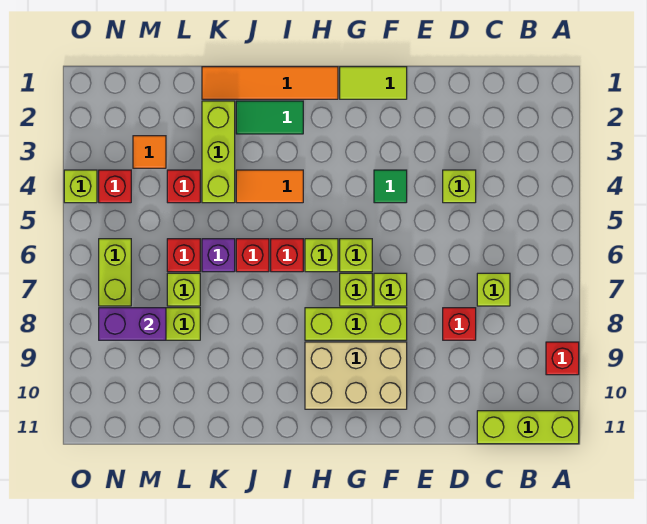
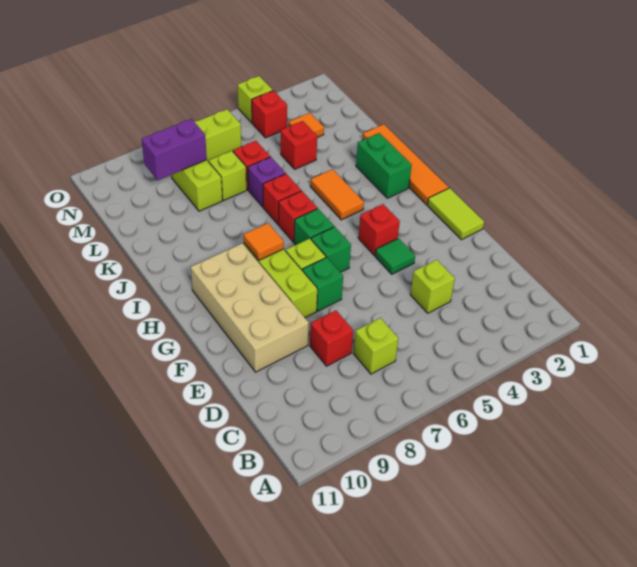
red brick A9 level 1 -> red brick G4 level 1
lime brick A11:C11 level 1 -> none
lime brick F7 level 1 -> green brick F7 level 1
tan brick F9:H10 level 1 -> tan brick E9:H10 level 1
lime brick G6 level 1 -> green brick G6 level 1
lime brick H6 level 1 -> green brick H6 level 1
none -> orange tile H8 level 2
green tile I2:J2 level 1 -> green brick I2:J2 level 1
lime brick K2:K4 level 1 -> none
purple brick M8:N8 level 2 -> purple brick M8:M9 level 2

